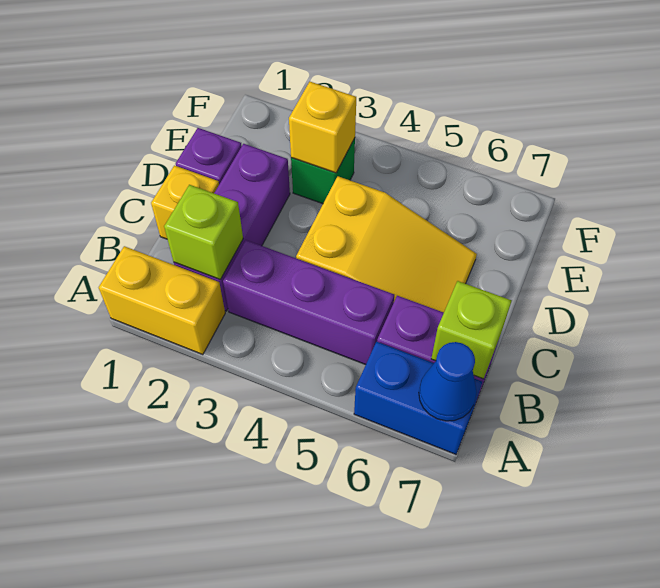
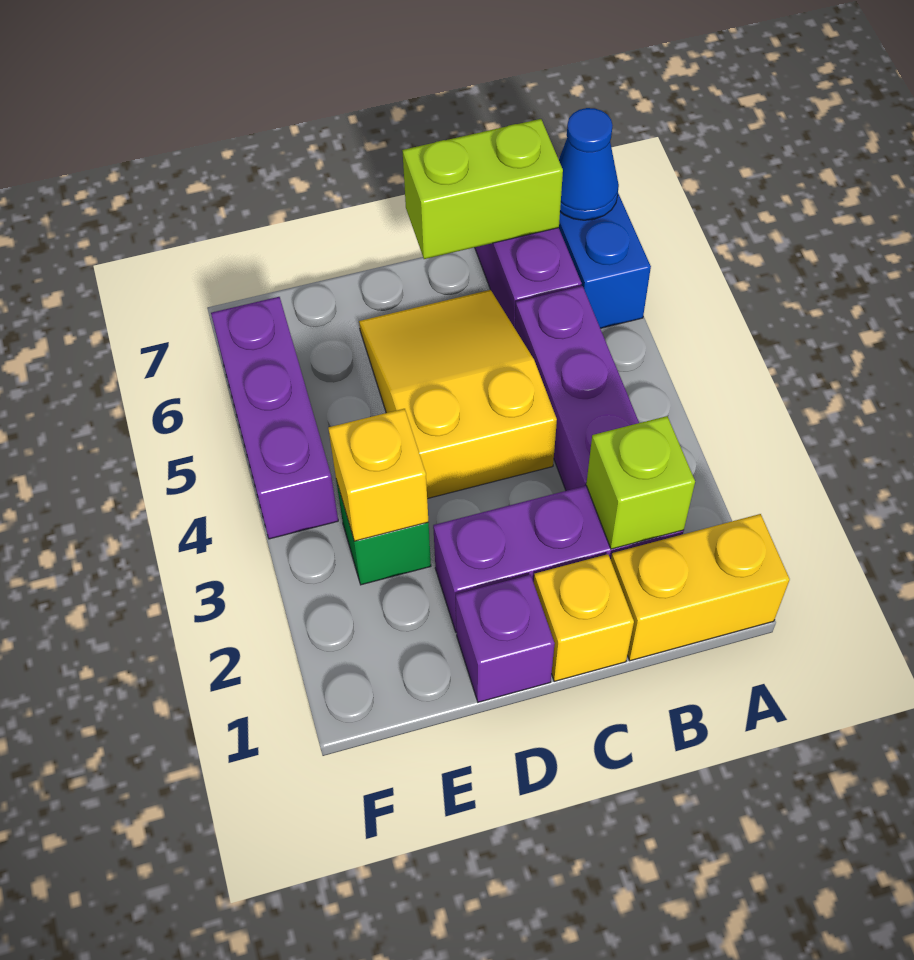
yellow brick A1:A2 level 1 -> yellow brick A1:B1 level 1
lime brick B7 level 2 -> lime brick B7:C7 level 2
none -> purple brick F4:F6 level 1

